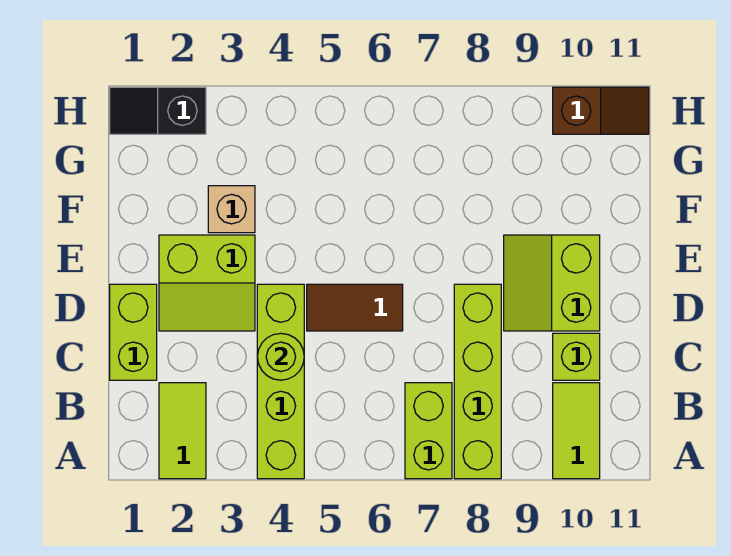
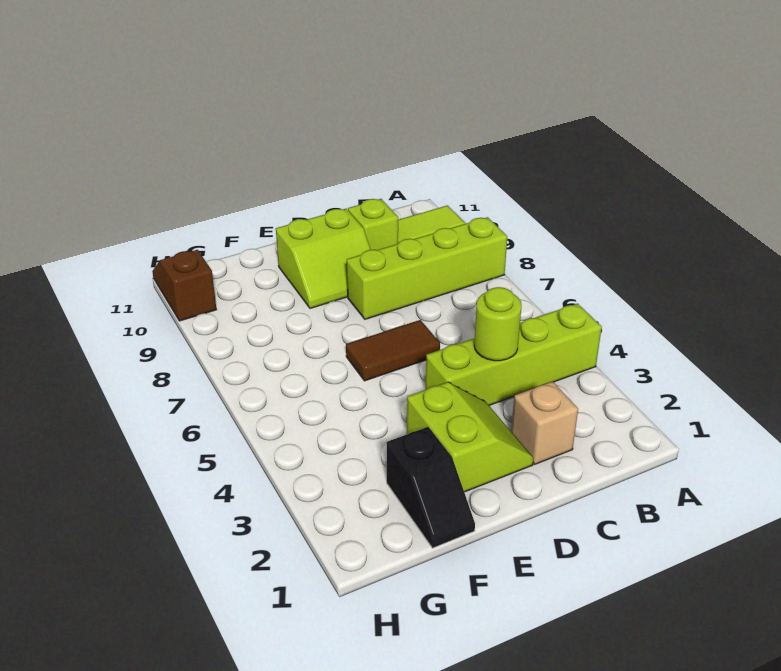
lime tile A2:B2 level 1 -> none
lime brick A7:B7 level 1 -> none
lime brick C1:D1 level 1 -> none
brown tile D5:D6 level 1 -> brown tile D6:E6 level 1
tan brick F3 level 1 -> tan brick C2 level 1
black slope H1:H2 level 1 top 2 -> black slope F1:F2 level 1 top 2

